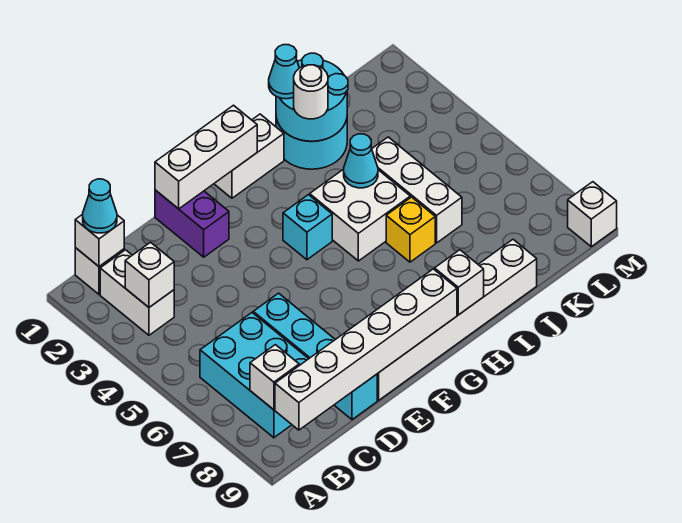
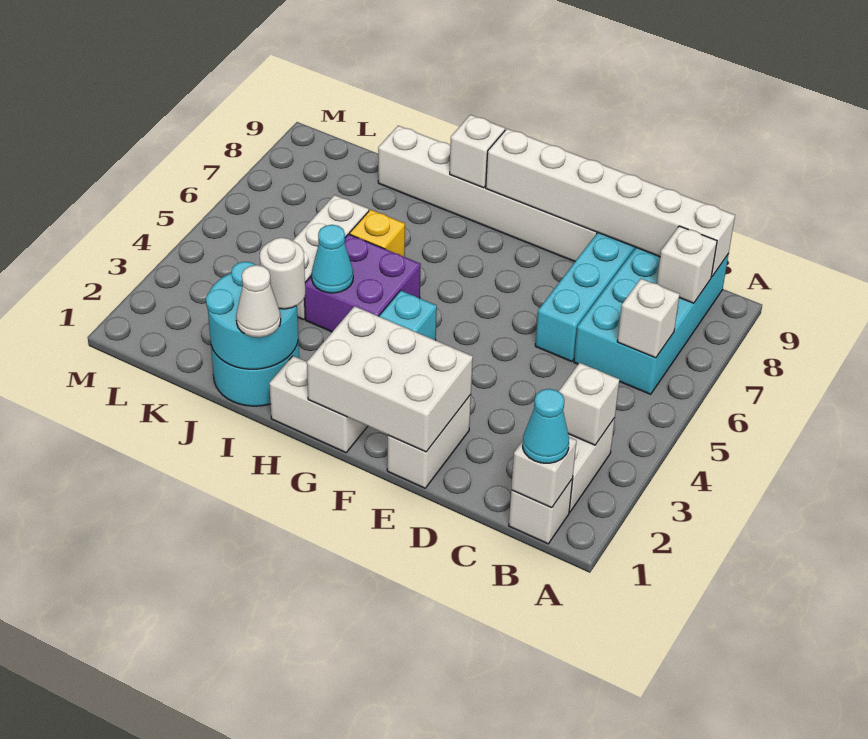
cyan brick B6:C8 level 1 -> cyan brick B6:C9 level 1
purple brick E1:E2 level 1 -> white brick E1:E2 level 1
white brick E1:G1 level 2 -> white brick E1:G2 level 2
white brick H4:I5 level 1 -> purple brick H4:I5 level 1
cyan cone I1 level 3 -> white cone I1 level 3
white brick M9 level 1 -> white brick B6 level 2

